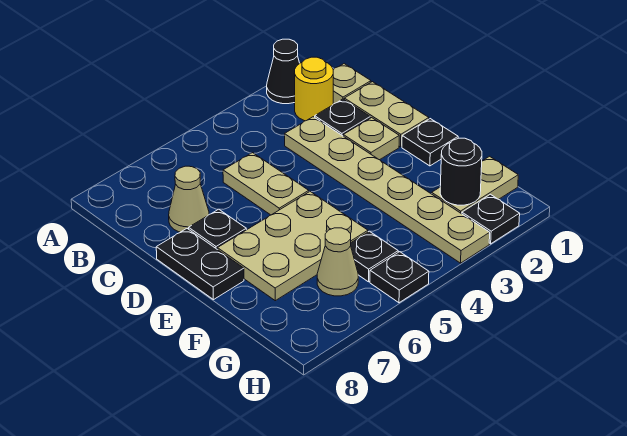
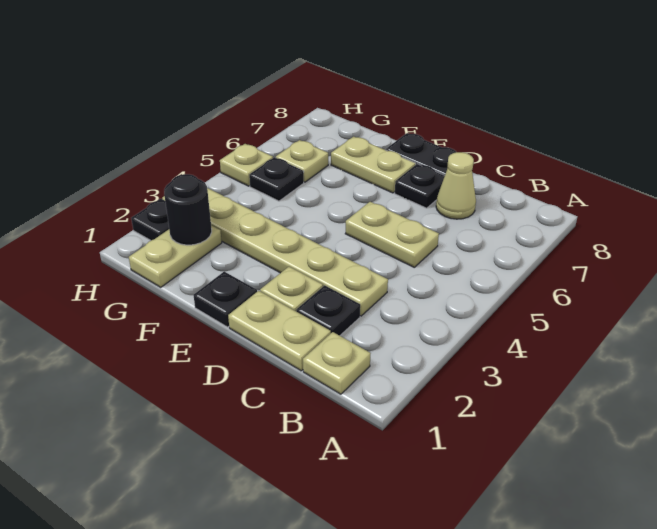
black cone A2 level 1 -> none
yellow round brick B2 level 1 -> none
tan plate E5:F7 level 1 -> tan plate E7:F7 level 1
tan cone G6 level 1 -> tan plate G6 level 1
black plate H5 level 1 -> tan plate H5 level 1

